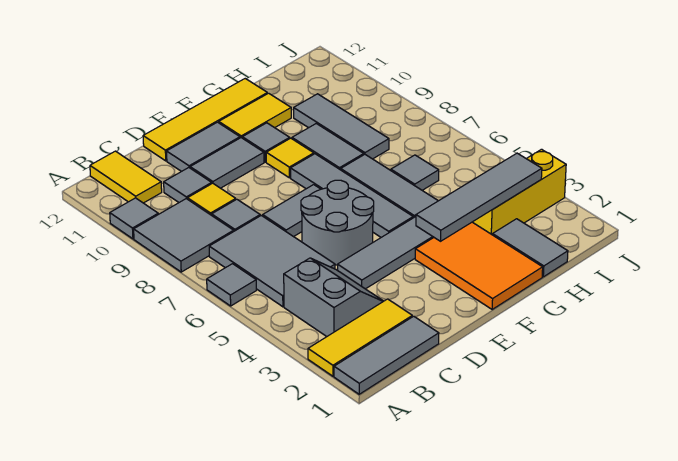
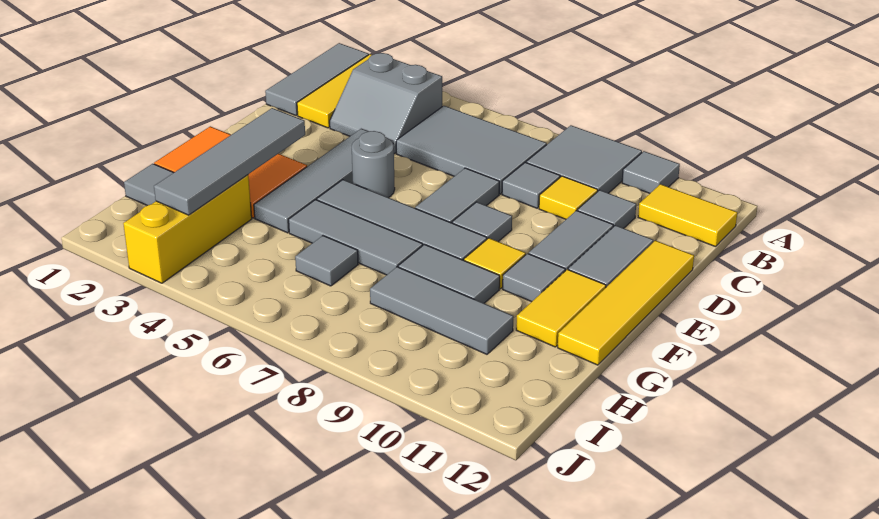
grey tile A6 level 1 -> grey tile E8 level 1
grey round brick D5:E6 level 1 -> grey round brick E5 level 1

